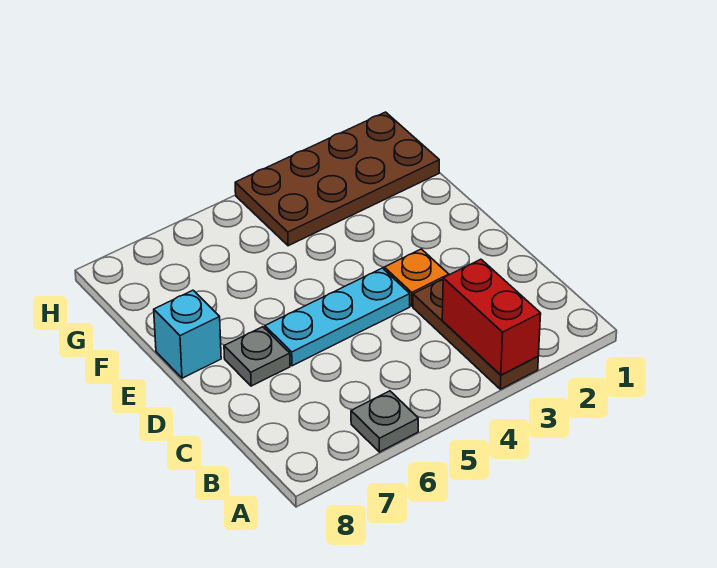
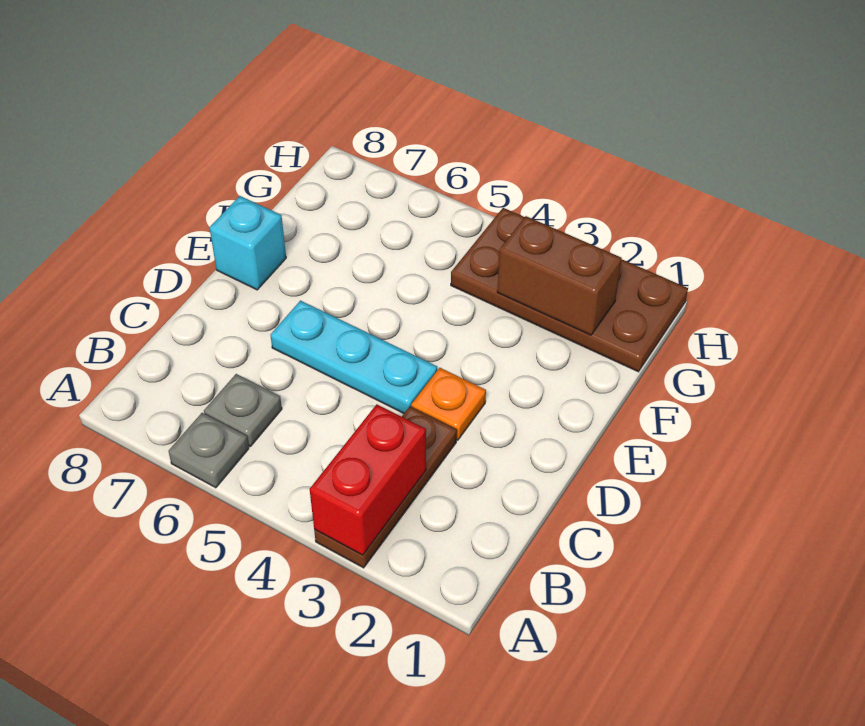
grey plate D7 level 1 -> grey plate B6 level 1
none -> brown brick G2:G3 level 2

